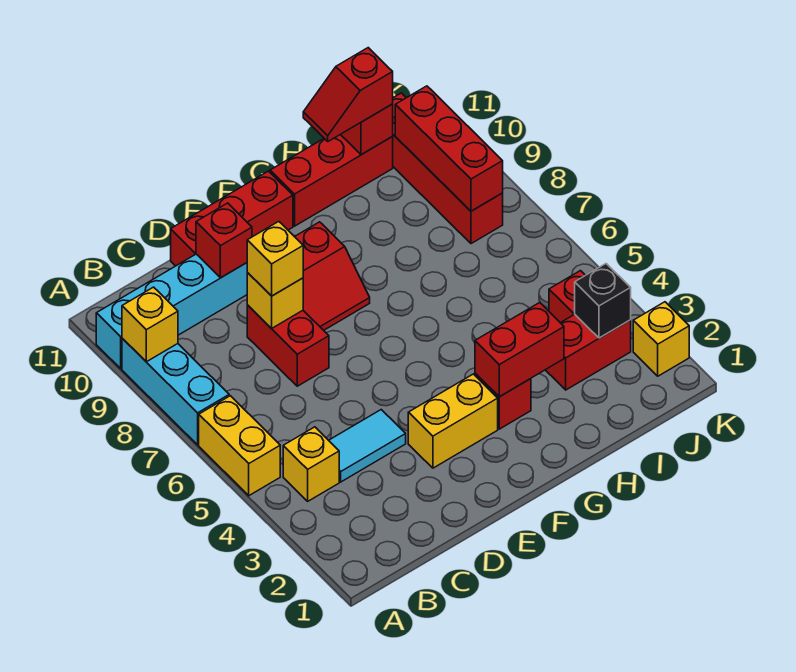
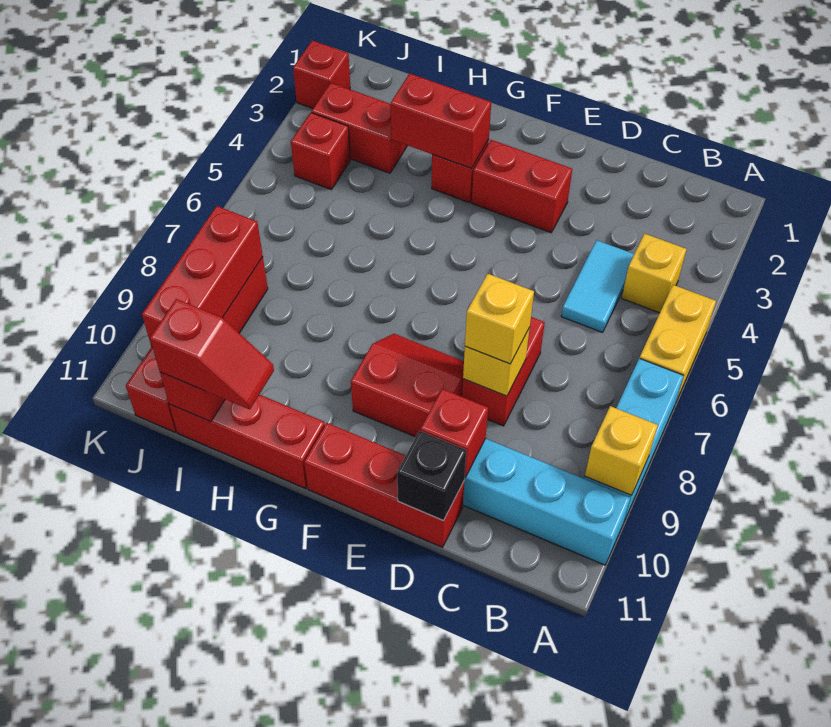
cyan tile C4:D4 level 1 -> cyan tile C4:C5 level 1
yellow brick E3:F3 level 1 -> red brick E3:F3 level 1
black brick J3 level 2 -> black brick D11 level 2
yellow brick K2 level 1 -> red brick K2 level 1

